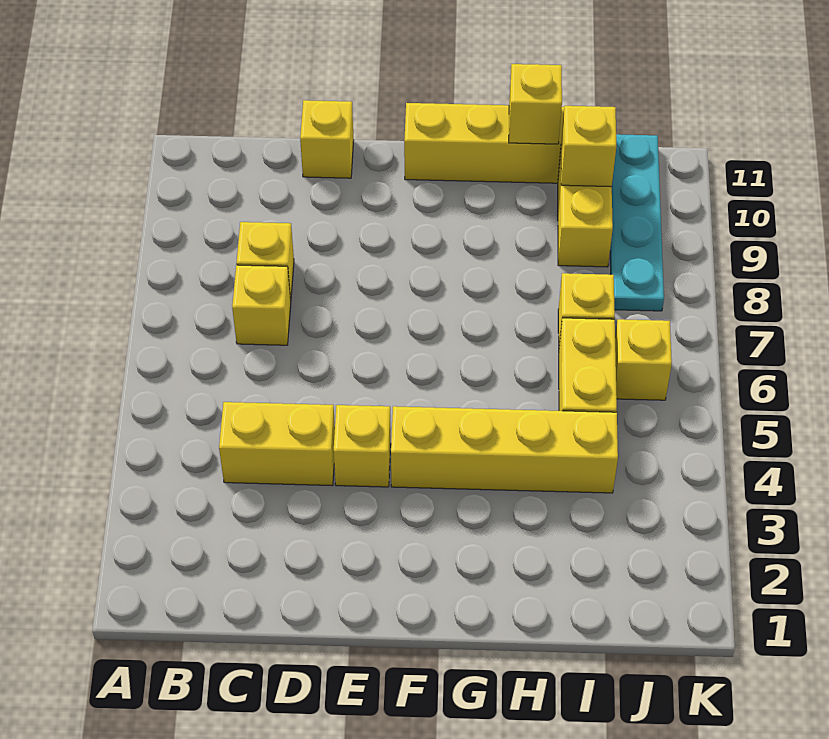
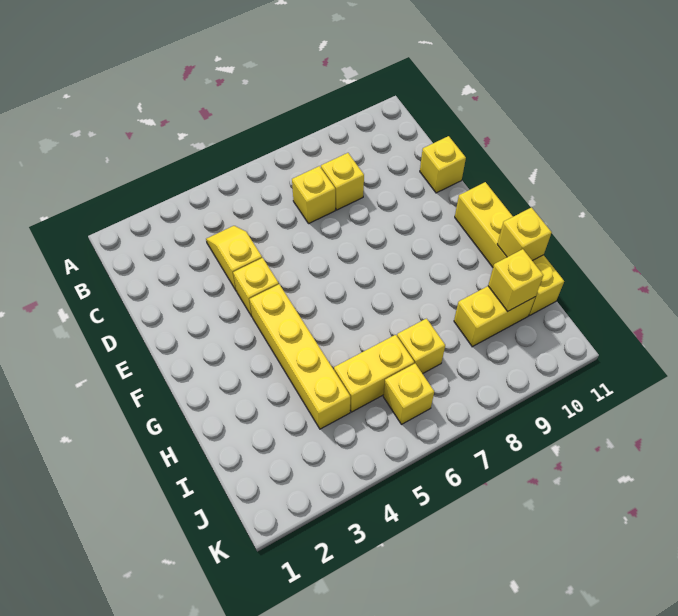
yellow brick C4:D4 level 1 -> yellow slope C4:D4 level 1 top D
cyan plate J8:J11 level 1 -> none

